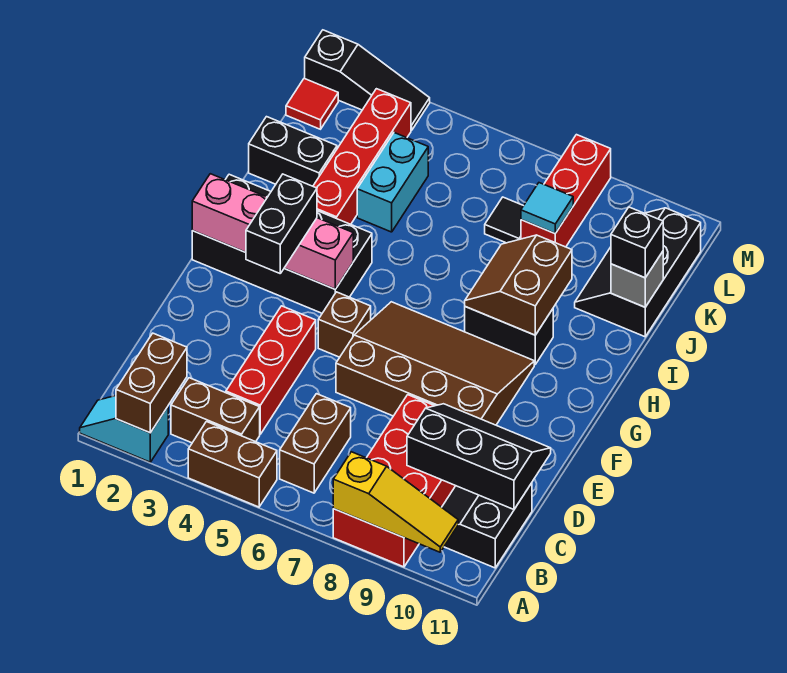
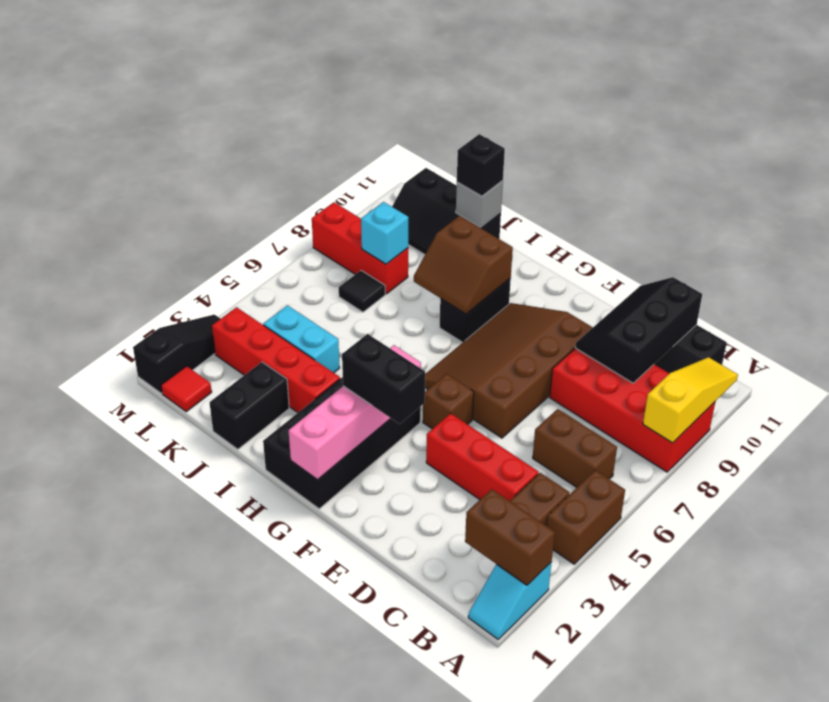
cyan tile K8 level 2 -> cyan brick K8 level 2

